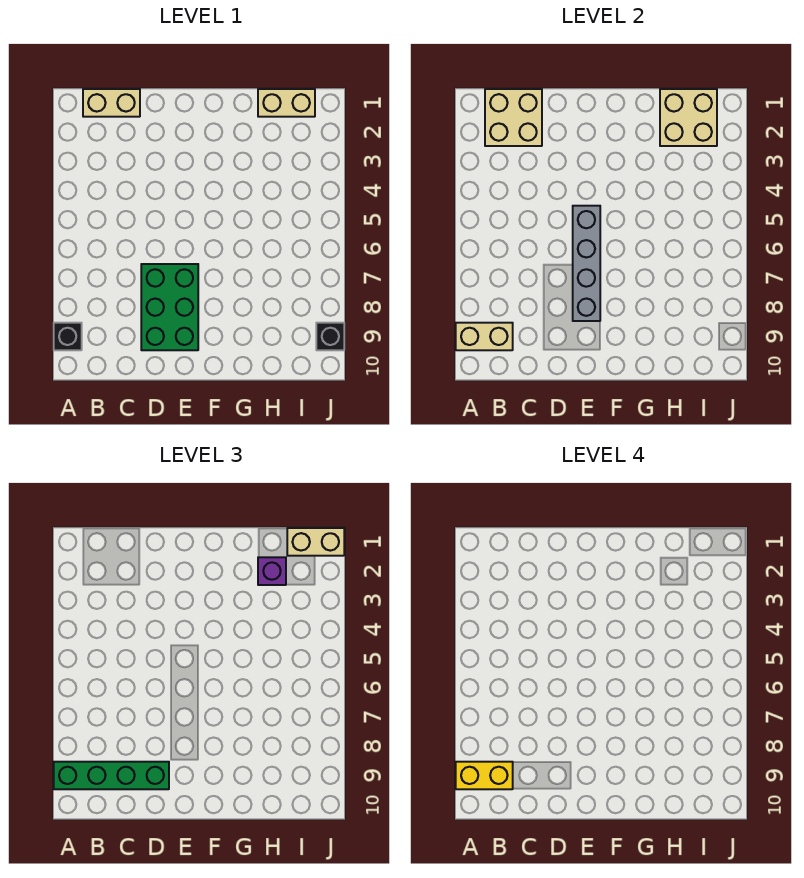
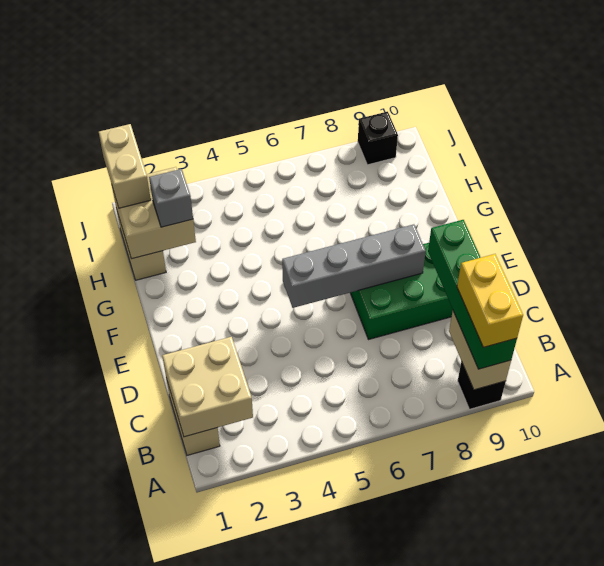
purple brick H2 level 3 -> grey brick H2 level 3

